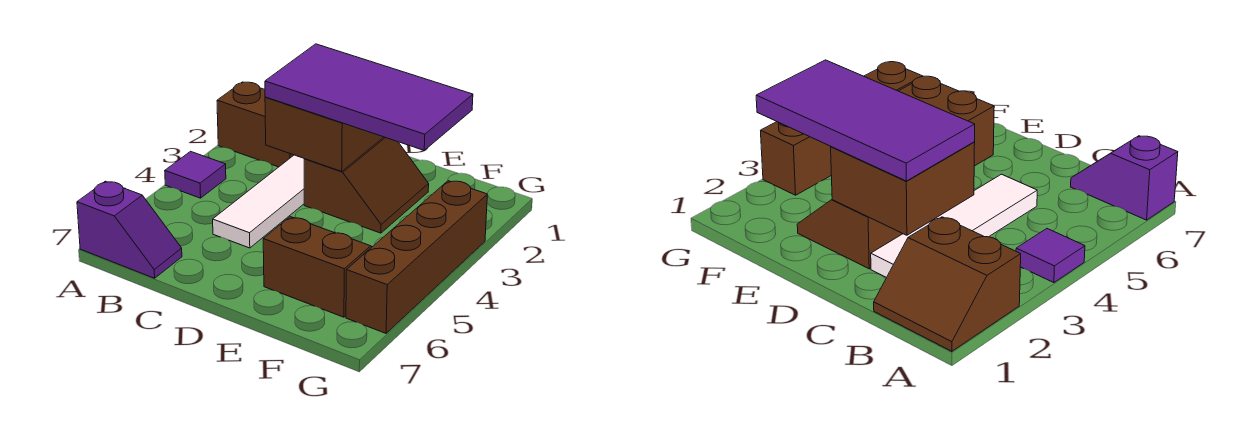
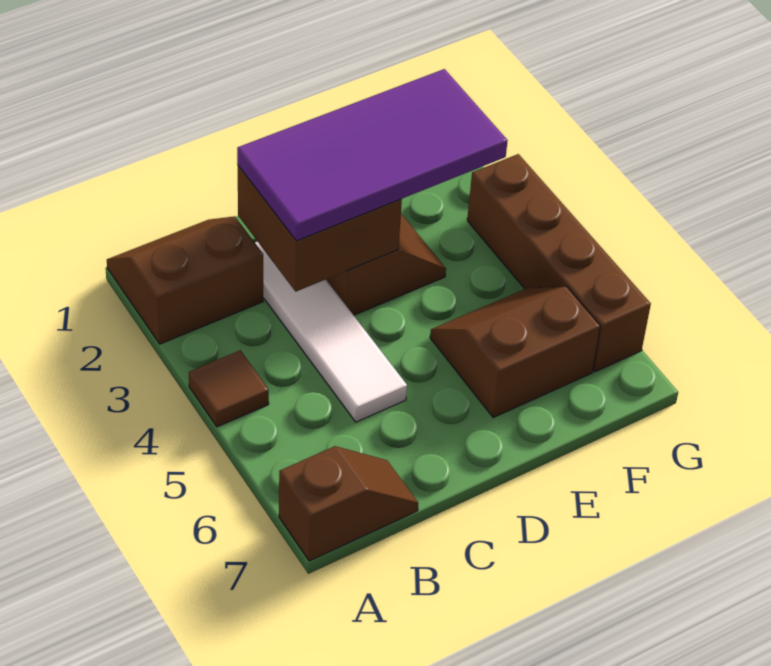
purple tile A4 level 1 -> brown tile A4 level 1
purple slope A7:B7 level 1 top A -> brown slope A7:B7 level 1 top A

